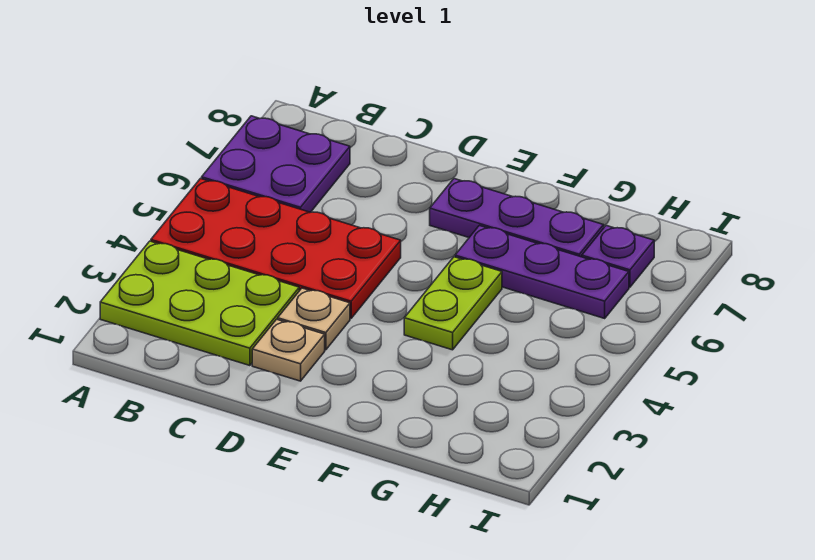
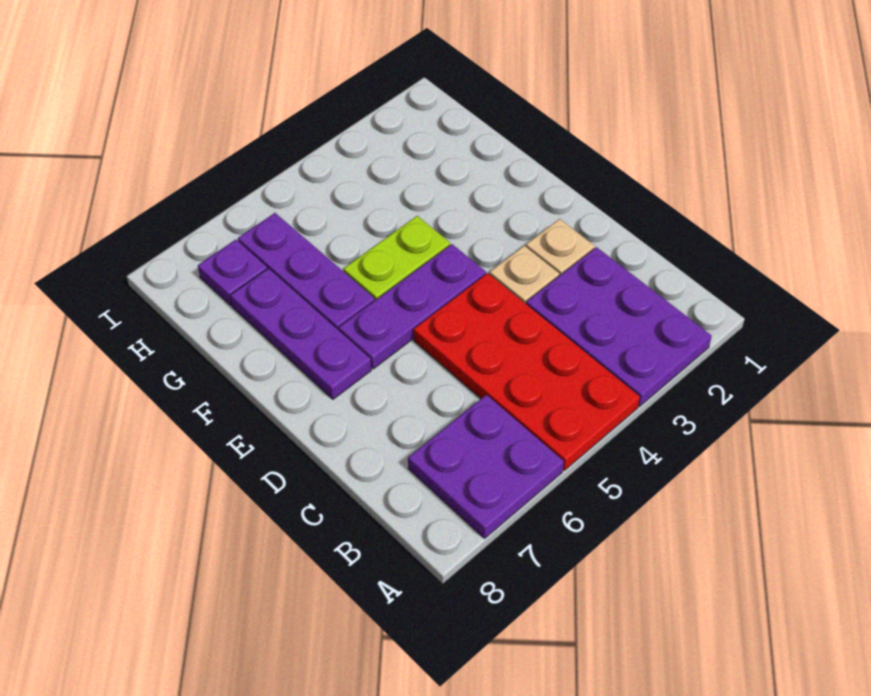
lime plate A2:C3 level 1 -> purple plate A2:C3 level 1
none -> purple plate E4:E6 level 1

